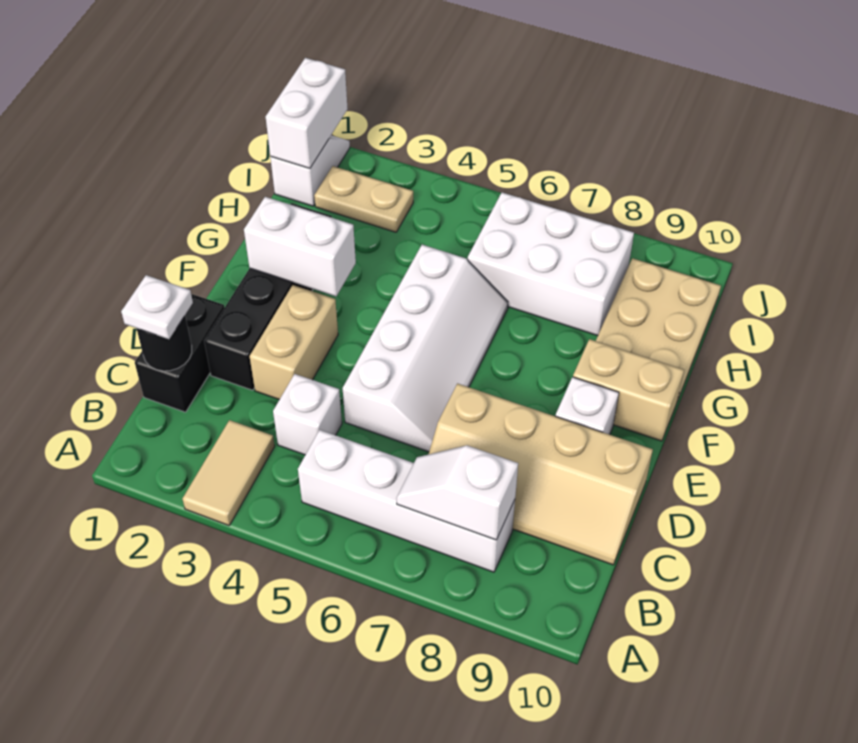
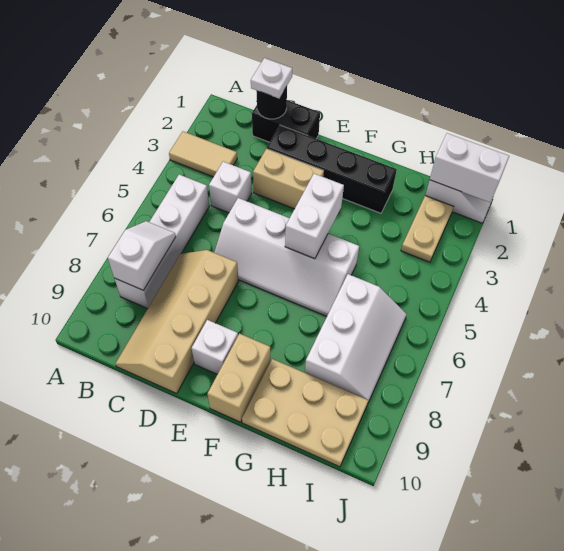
white brick F2:F3 level 2 -> white brick F4:F5 level 2
white brick H6:I8 level 1 -> white slope H6:I8 level 1 top H

